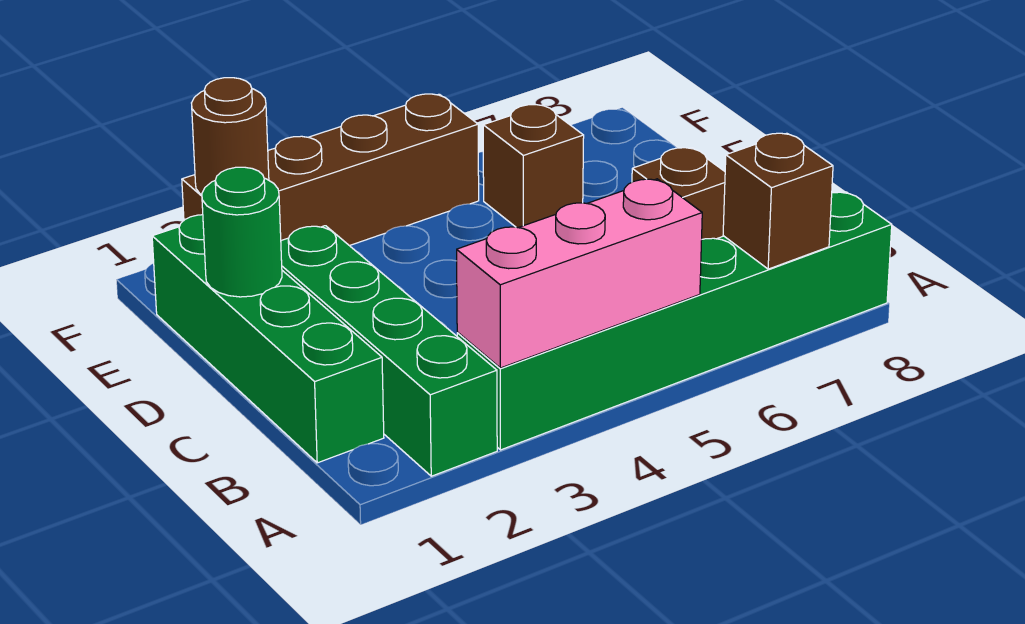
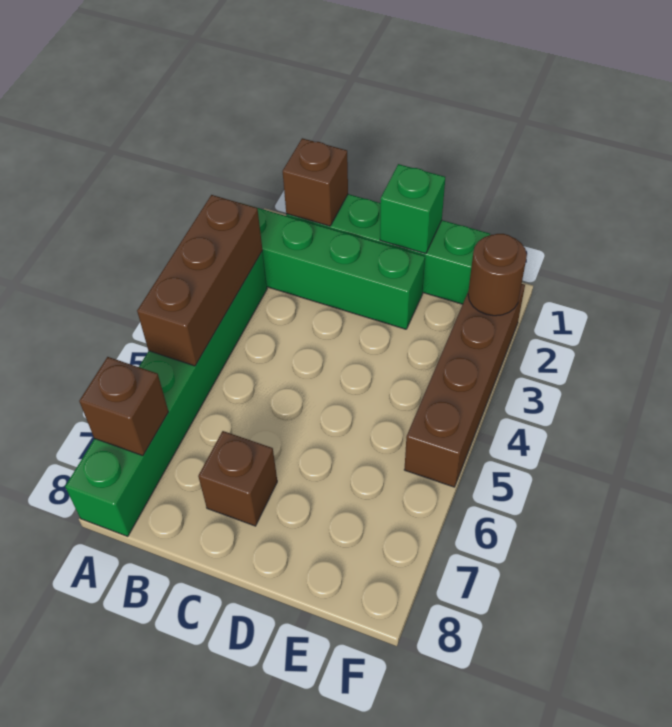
pink brick A3:A5 level 2 -> brown brick A3:A5 level 2
green round brick D1 level 2 -> green brick D1 level 2
brown brick E6 level 1 -> brown brick B1 level 2

